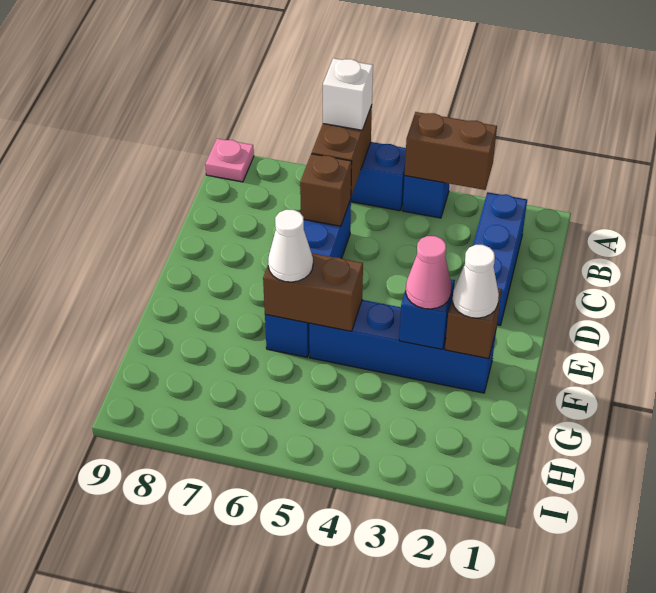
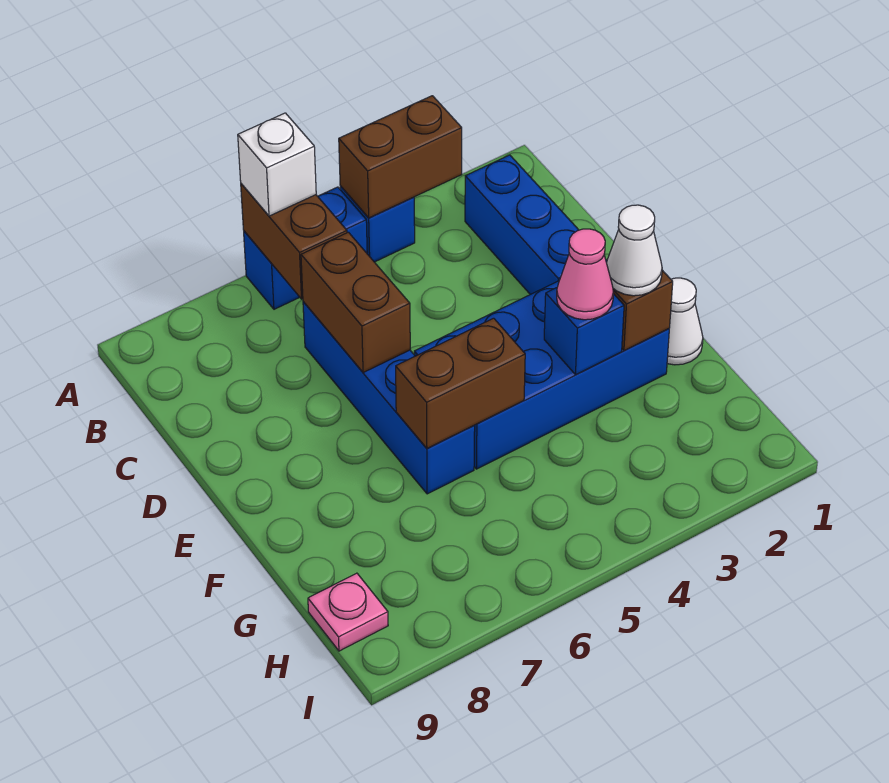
pink plate A9 level 1 -> pink plate H9 level 1
brown brick C6 level 2 -> brown brick C6:D6 level 2
blue brick F2:F5 level 1 -> blue brick E2:F5 level 1
white cone F6 level 3 -> white cone F1 level 1

